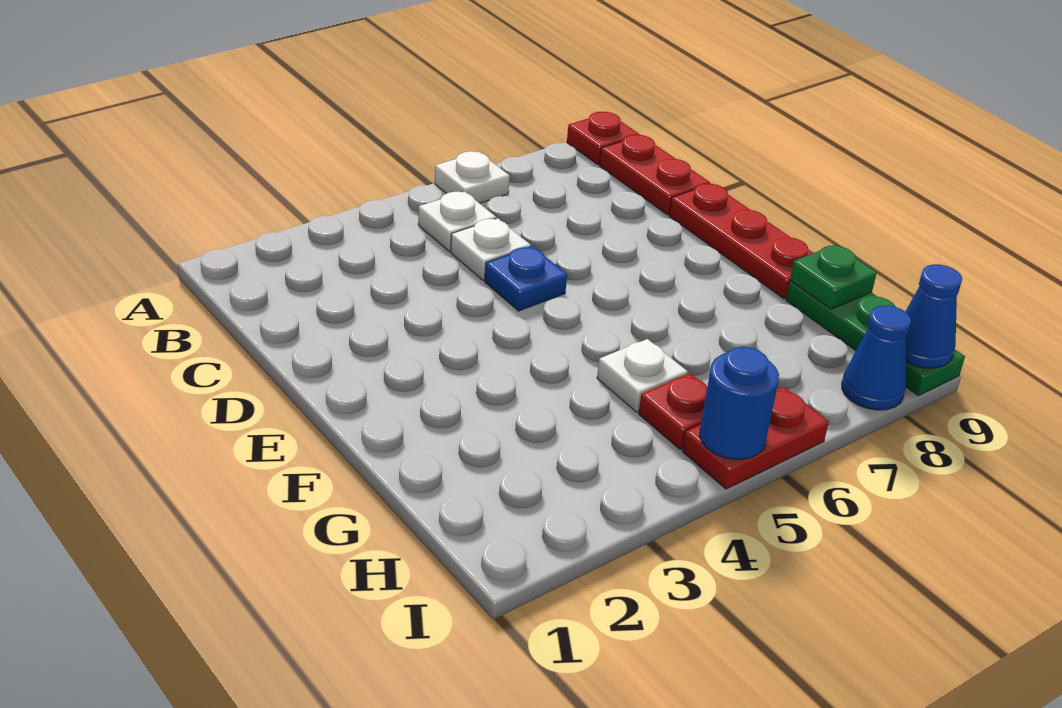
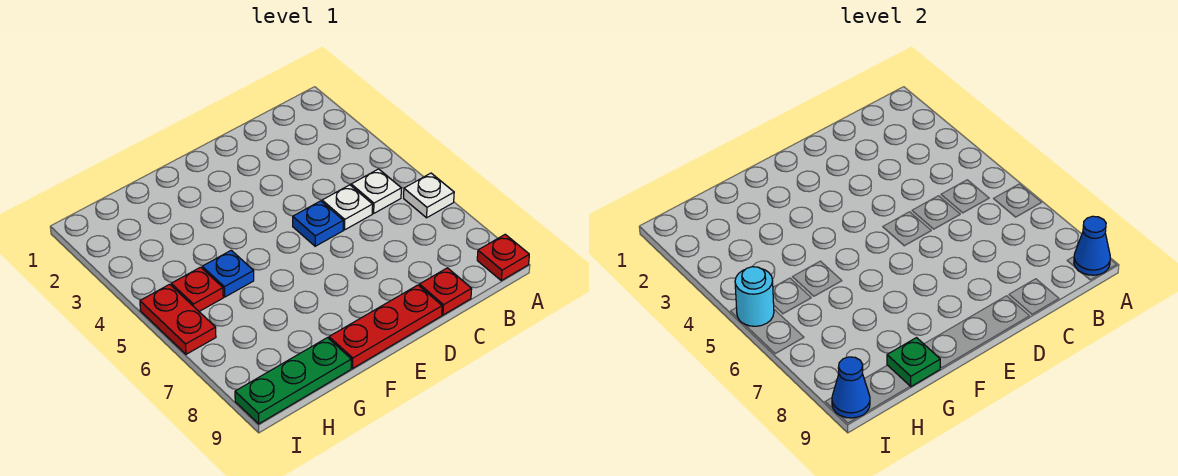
red plate B9:C9 level 1 -> red plate C9 level 1
white plate G5 level 1 -> blue plate G5 level 1
blue round brick I5 level 2 -> cyan round brick I5 level 2
blue cone I8 level 1 -> blue cone A9 level 2

